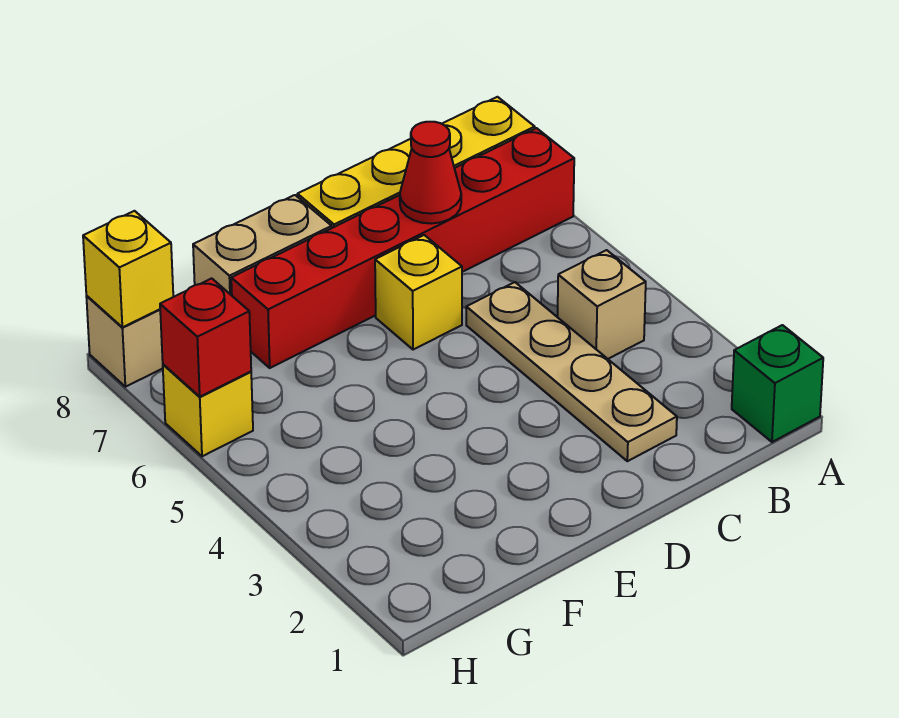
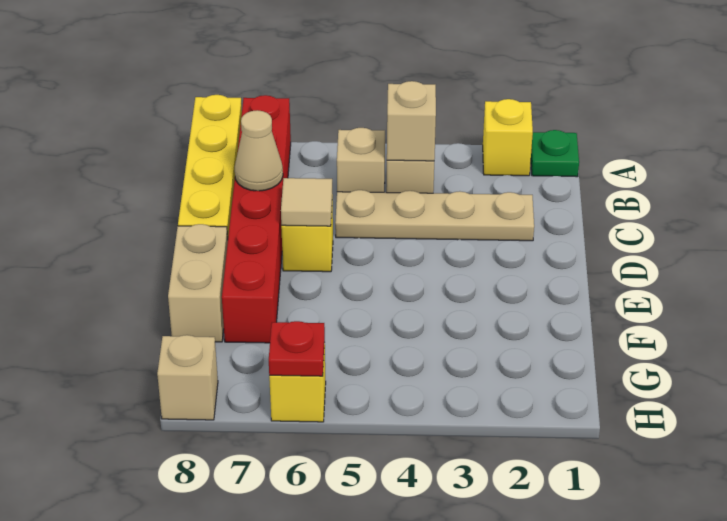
green brick A1 level 1 -> green plate A1 level 1
none -> tan brick B4 level 2
none -> tan brick B5 level 1
red cone C7 level 2 -> tan cone C7 level 2
none -> tan tile D6 level 2
red brick H6 level 2 -> red plate H6 level 2
yellow brick H8 level 2 -> yellow brick A2 level 1

